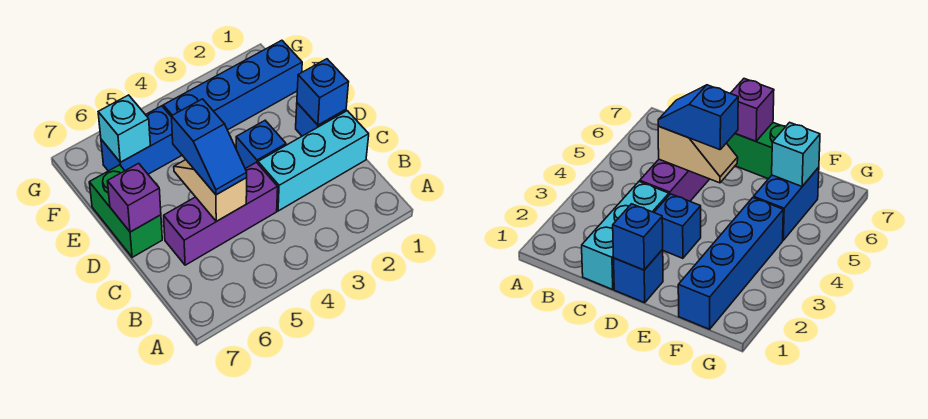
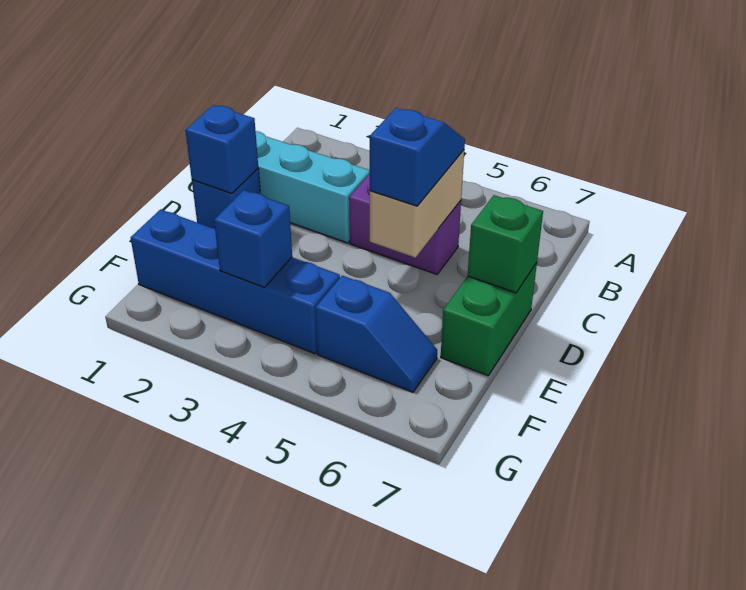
purple brick C4:C6 level 1 -> purple brick C4:C5 level 1
tan slope C5:D5 level 2 top C -> tan brick C5:D5 level 2
blue brick D3 level 1 -> blue brick F3 level 2
purple brick D7 level 2 -> green brick D7 level 2
blue brick F5:F6 level 1 -> blue slope F5:F6 level 1 top 5
cyan brick F6 level 2 -> none

